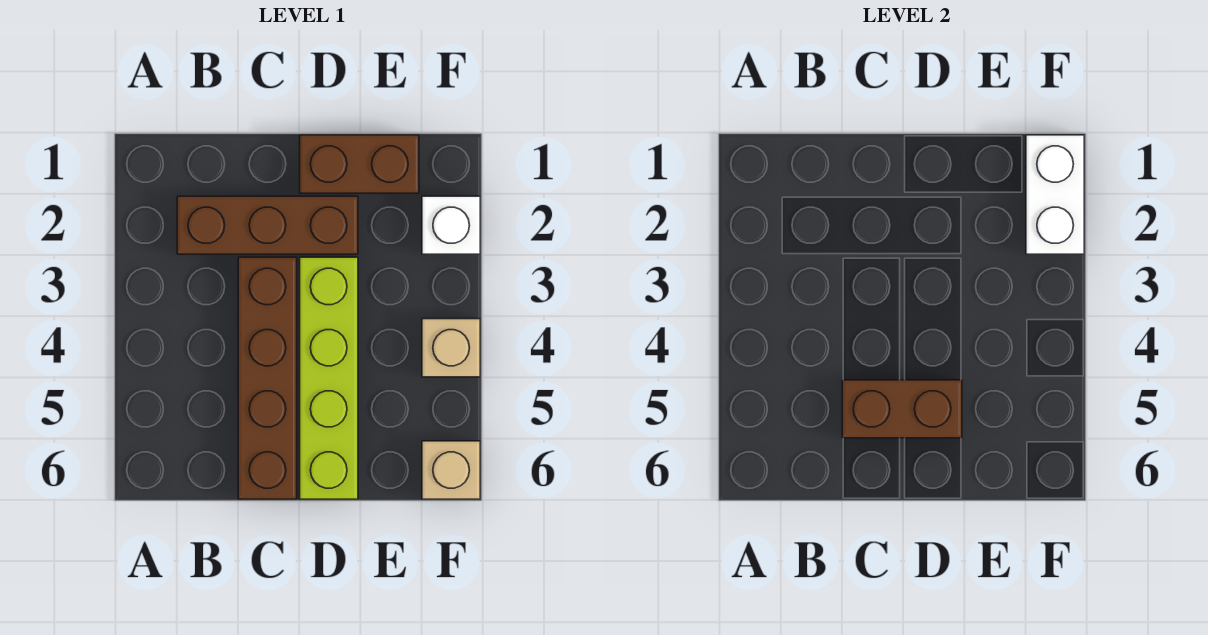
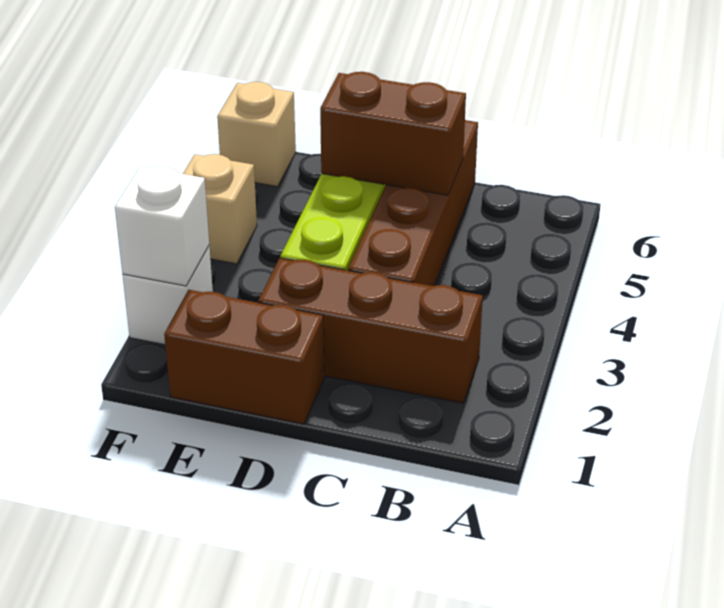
white brick F1:F2 level 2 -> white brick F2 level 2

